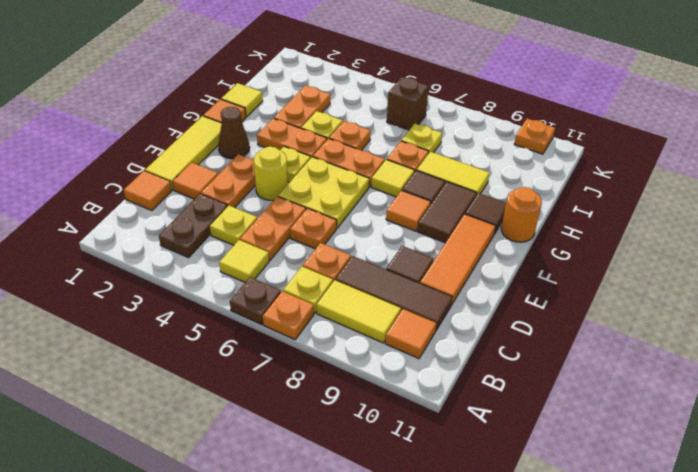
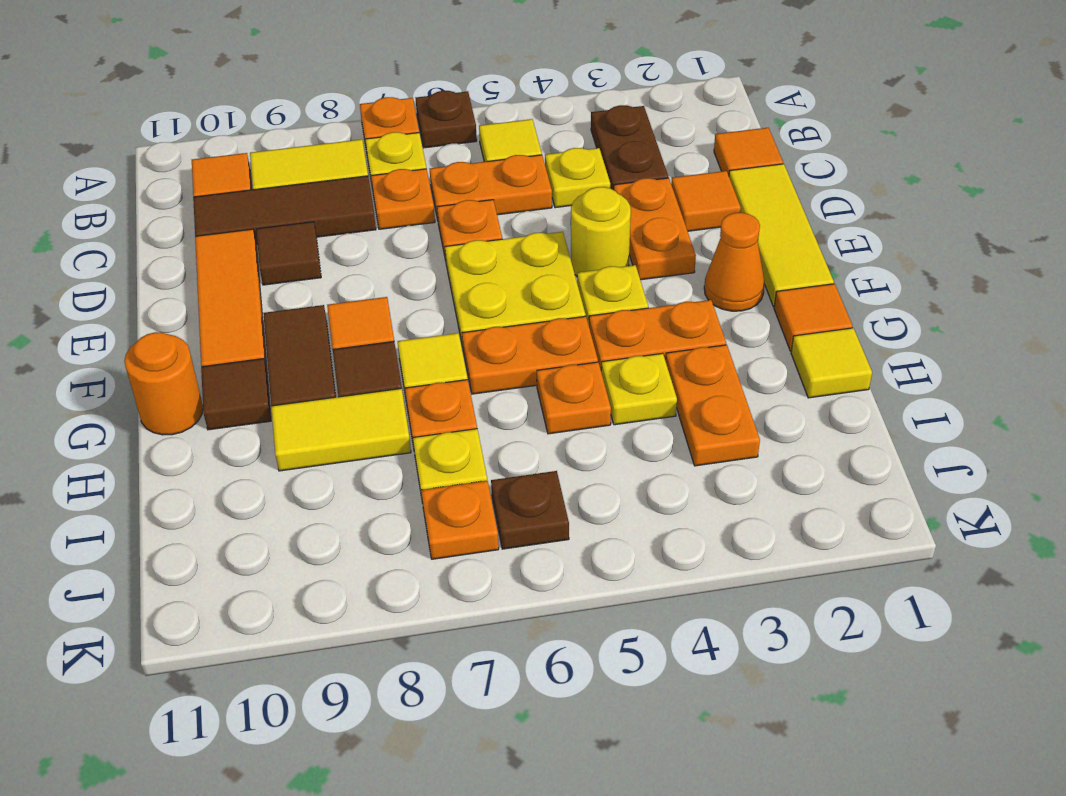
orange plate C5:D5 level 1 -> orange plate C5:C6 level 1
brown cone F2 level 1 -> orange cone F2 level 1
brown brick J6 level 1 -> brown plate J6 level 1
orange plate K10 level 1 -> orange plate J7 level 1

